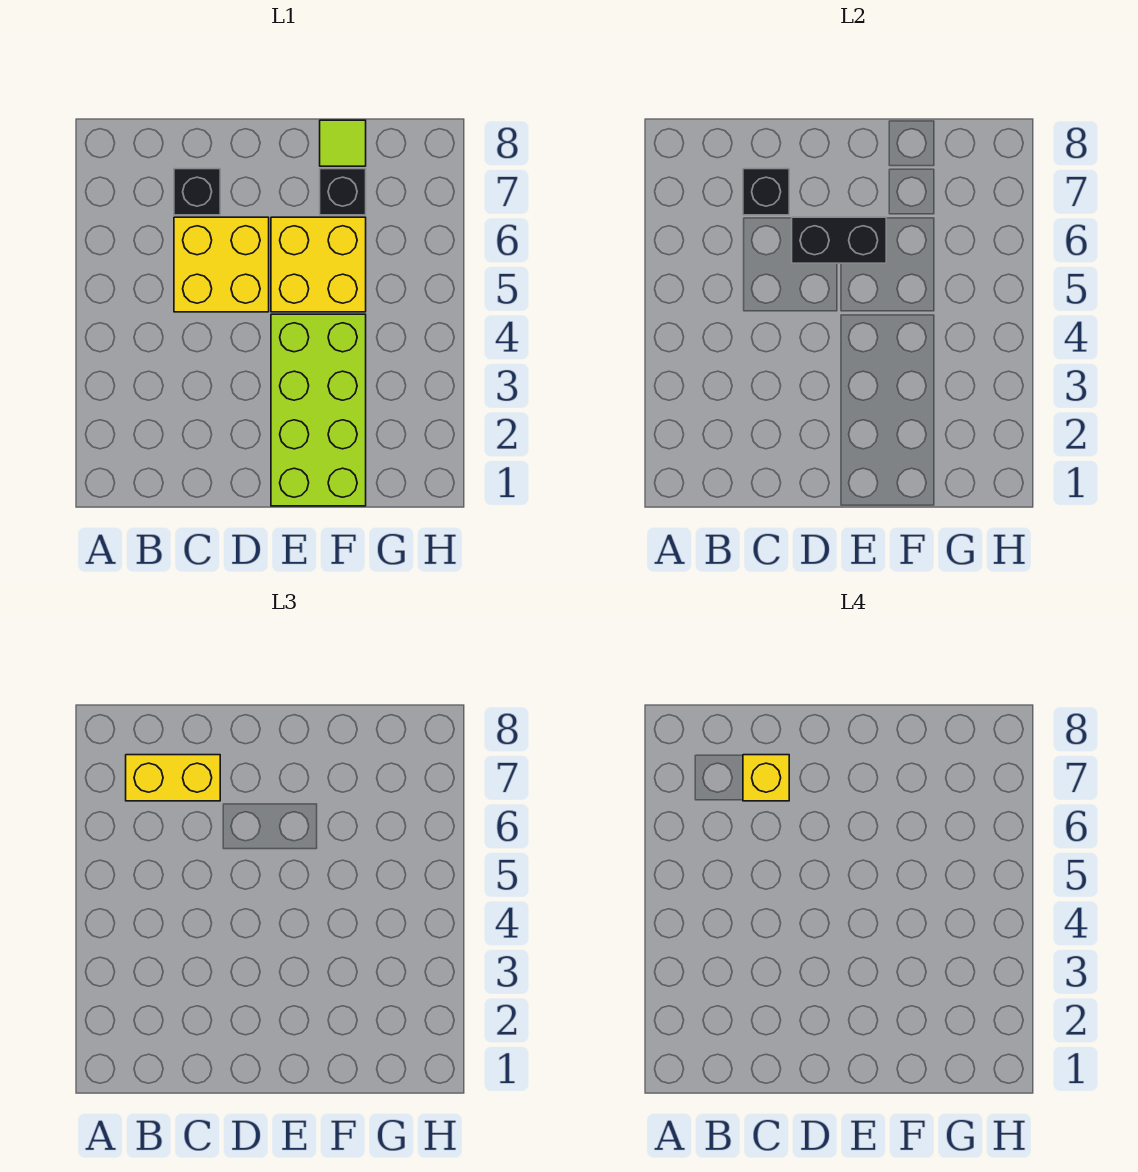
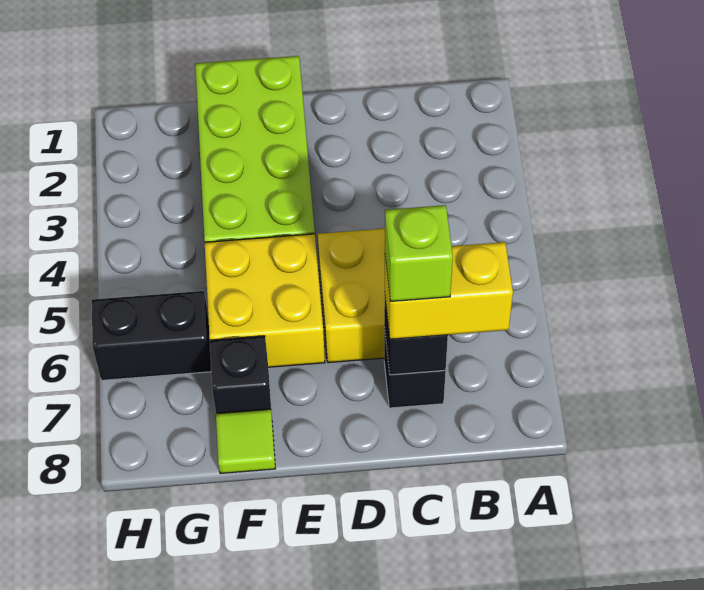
yellow brick C7 level 4 -> lime brick C7 level 4
black brick D6:E6 level 2 -> black brick G6:H6 level 1

